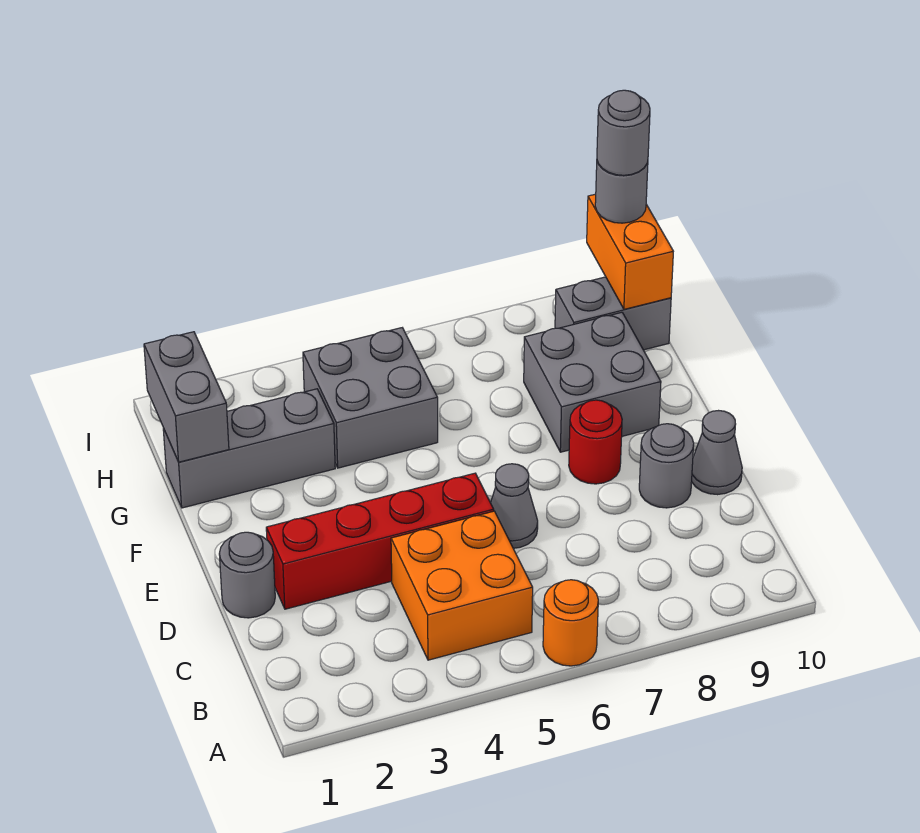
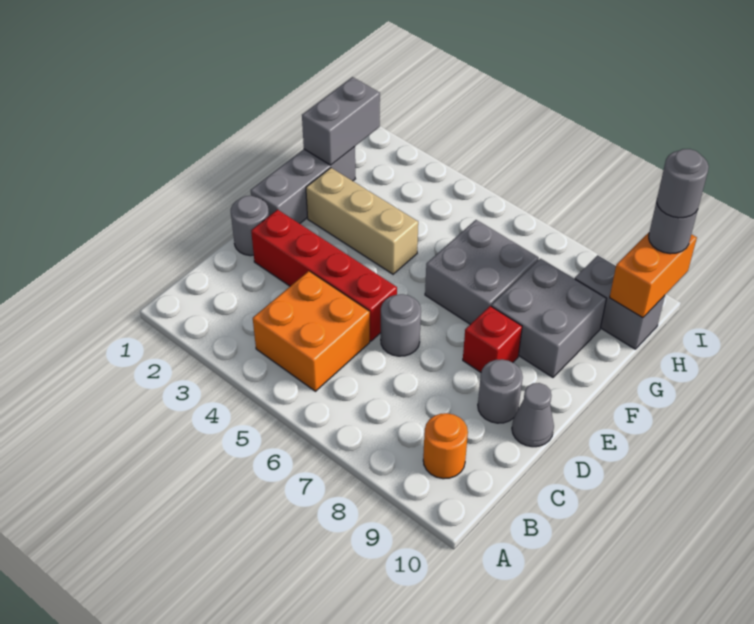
orange round brick A6 level 1 -> orange round brick B9 level 1
grey cone D6 level 1 -> grey round brick D6 level 1
red round brick E8 level 1 -> red brick E8 level 1
none -> tan brick F2:F4 level 1
grey brick G1:G3 level 1 -> grey brick E1:G1 level 1
grey brick G4:H5 level 1 -> grey brick F6:G7 level 1

